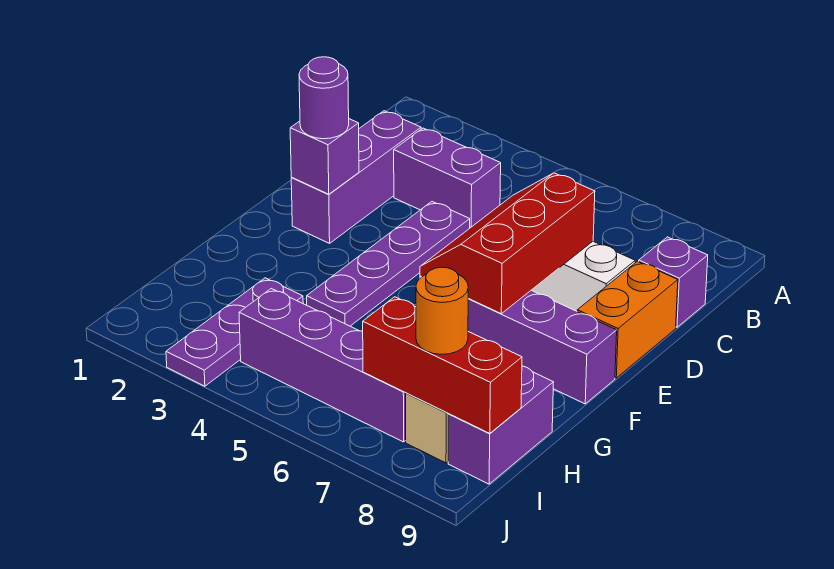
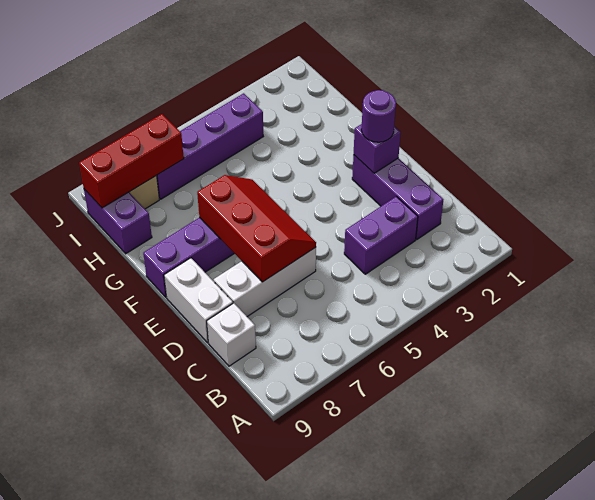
purple brick C9 level 1 -> white brick C9 level 1
purple plate D4:G4 level 1 -> none
orange brick D9:E9 level 1 -> white brick D9:E9 level 1
purple plate H3:J3 level 1 -> none
orange round brick I8 level 3 -> none

